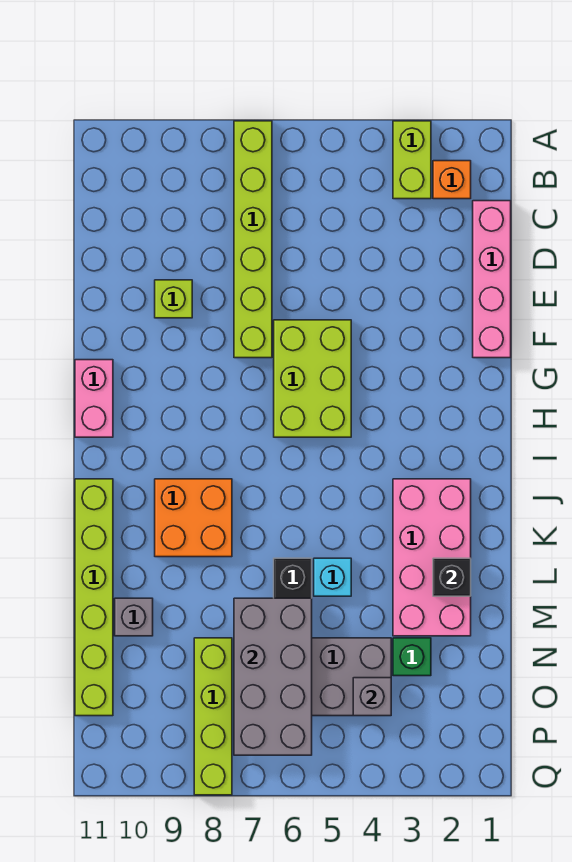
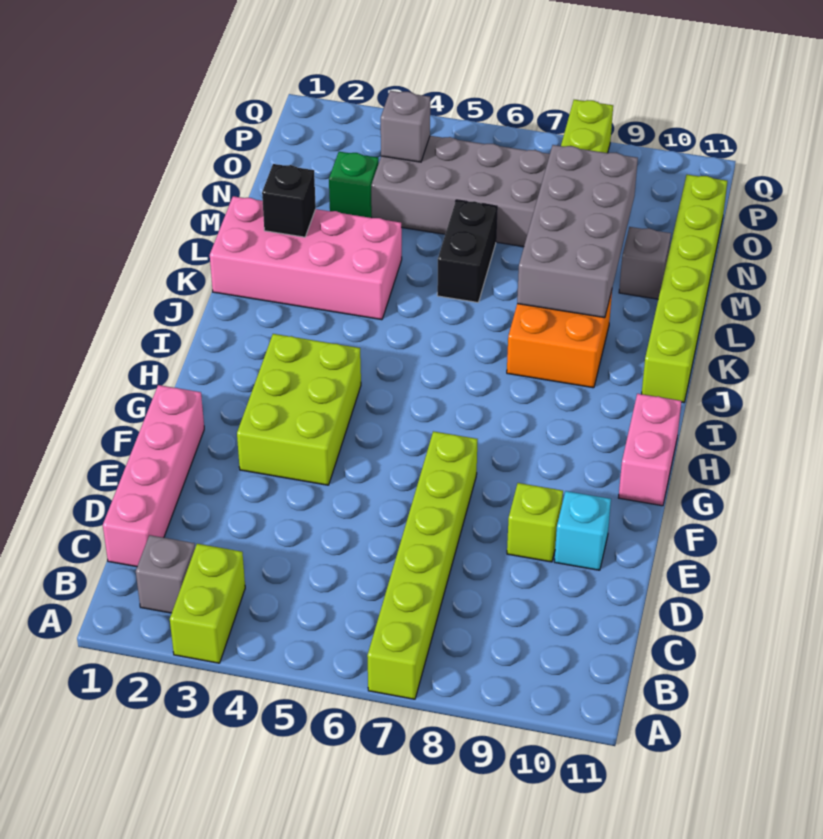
orange brick B2 level 1 -> grey brick B2 level 1
lime brick F5:H6 level 1 -> lime brick F3:H4 level 1
pink brick J2:M3 level 1 -> pink brick K1:L4 level 1
cyan brick L5 level 1 -> cyan brick E10 level 1
grey brick M6:P7 level 2 -> grey brick K8:N9 level 2

